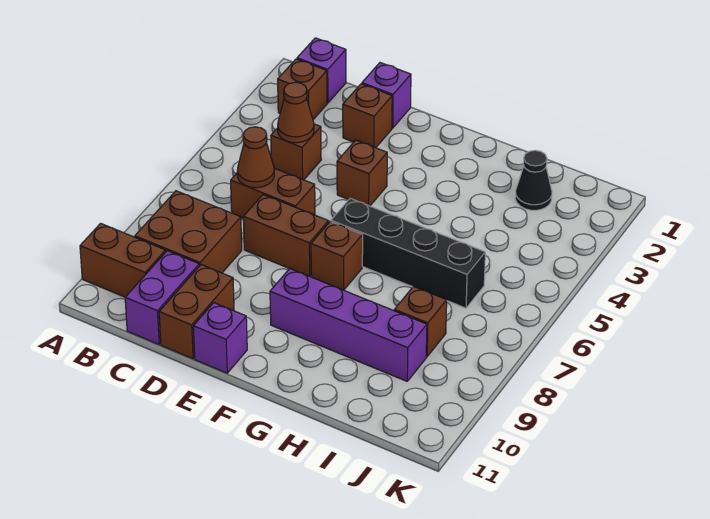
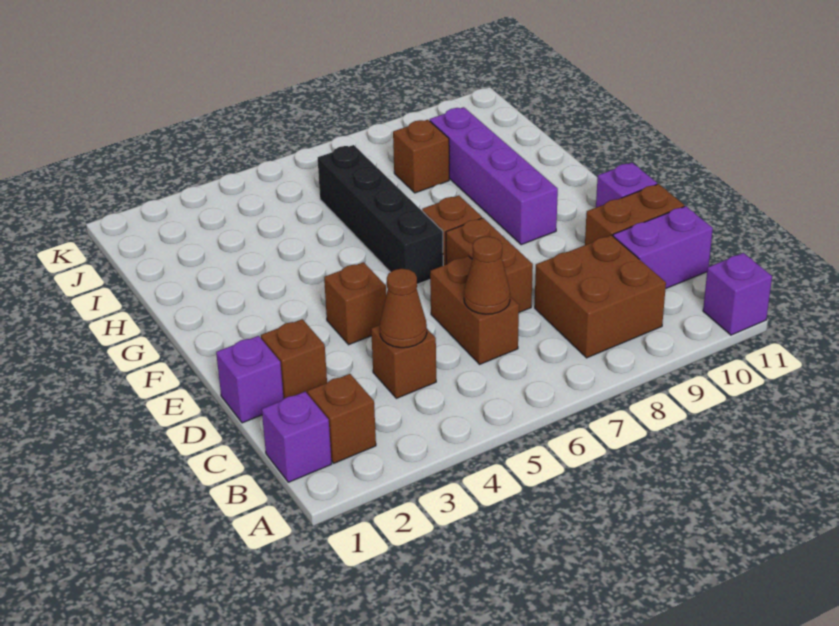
brown brick A10:B10 level 1 -> none
none -> purple brick A11 level 1
black cone I2 level 1 -> none

